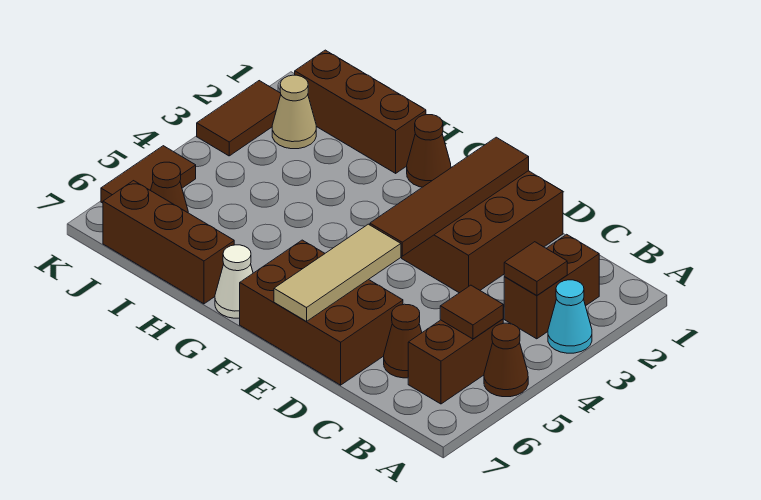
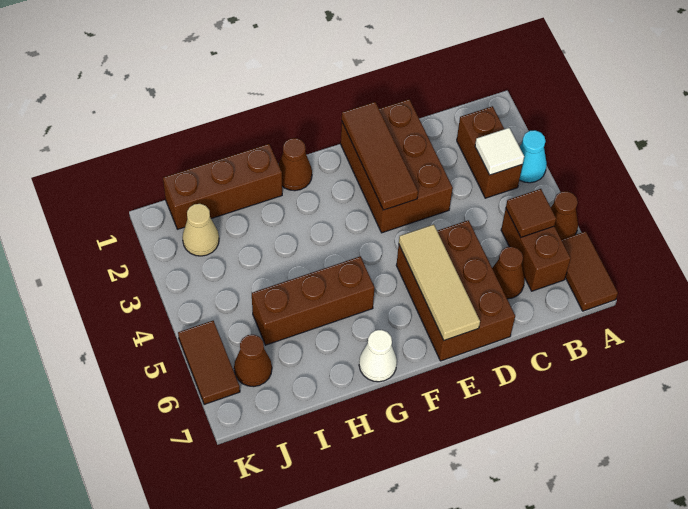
brown tile B3 level 2 -> white tile B3 level 2
brown brick D6:F7 level 1 -> brown brick D5:E7 level 1
brown tile E1:E4 level 2 -> brown tile E1:E3 level 2
brown brick H7:J7 level 1 -> brown brick G5:I5 level 1
brown tile K2:K3 level 1 -> brown tile A6:A7 level 1

